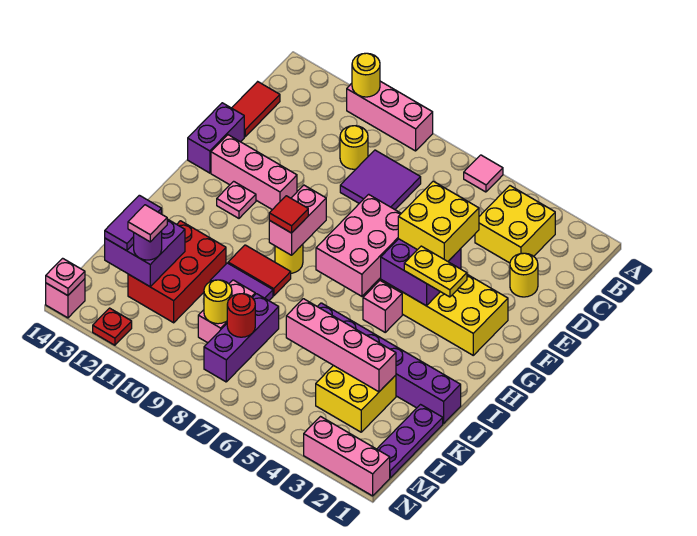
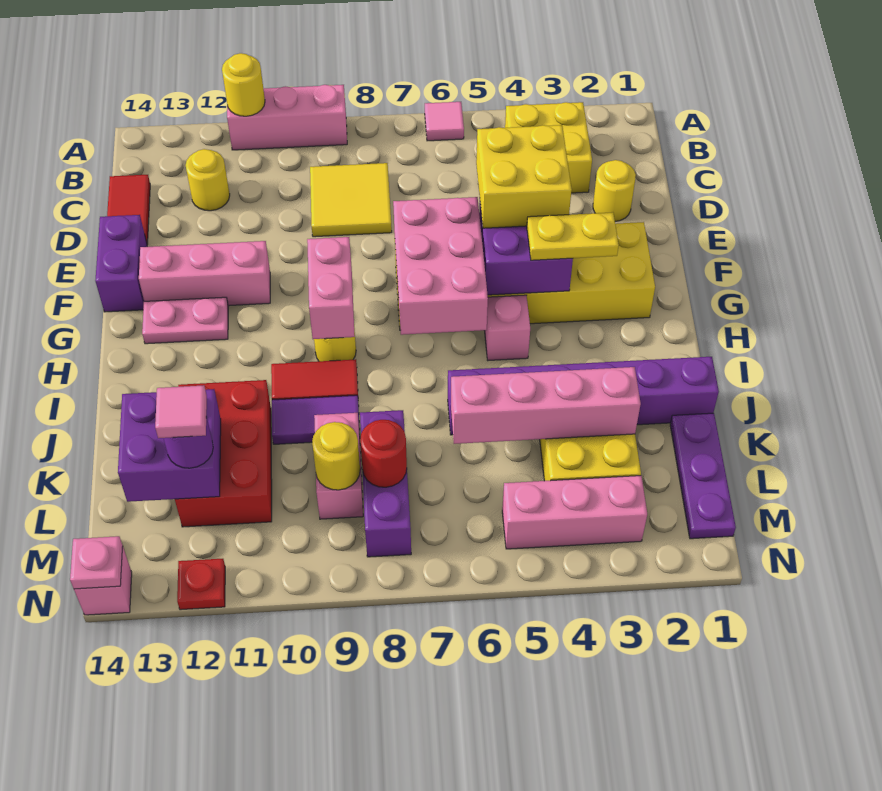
purple tile C8:D9 level 1 -> yellow tile C8:D9 level 1
yellow round brick C10 level 1 -> yellow round brick C12 level 1
pink plate G12 level 1 -> pink plate G12:G13 level 1
red tile H9 level 3 -> none
purple tile K13:L13 level 3 -> none
pink brick N1:N3 level 1 -> pink brick M3:M5 level 1

